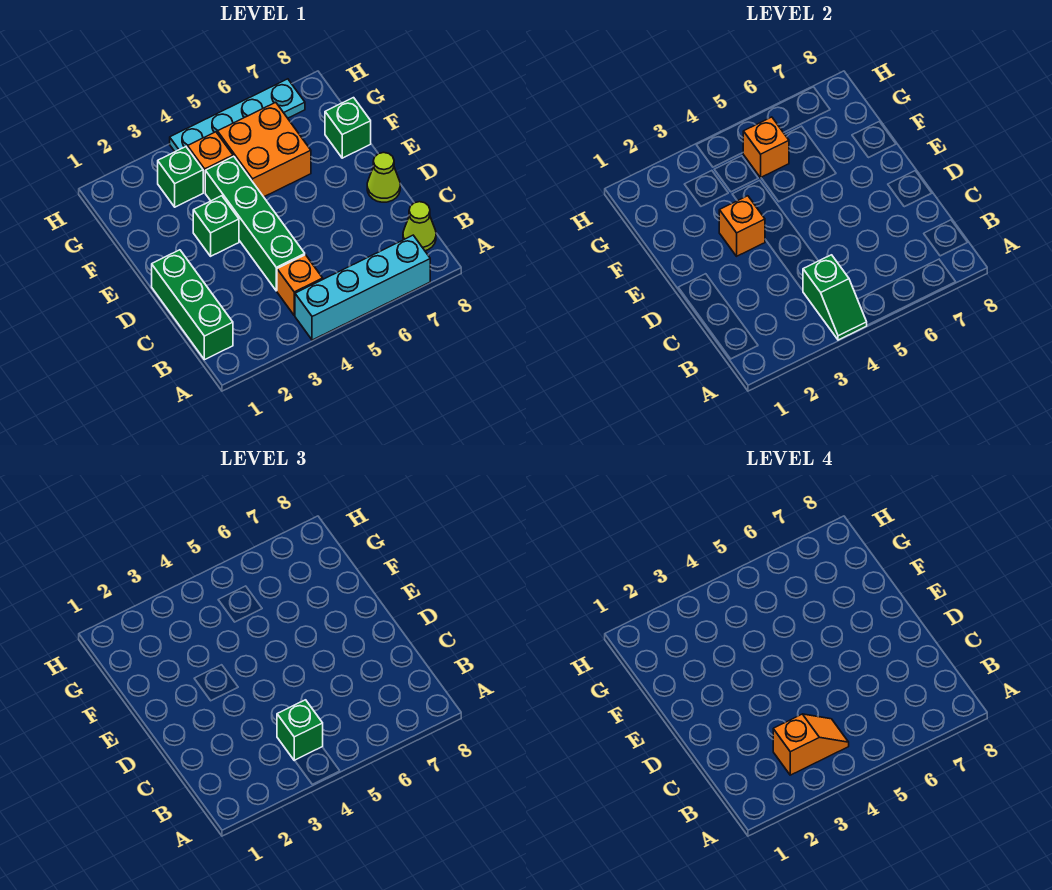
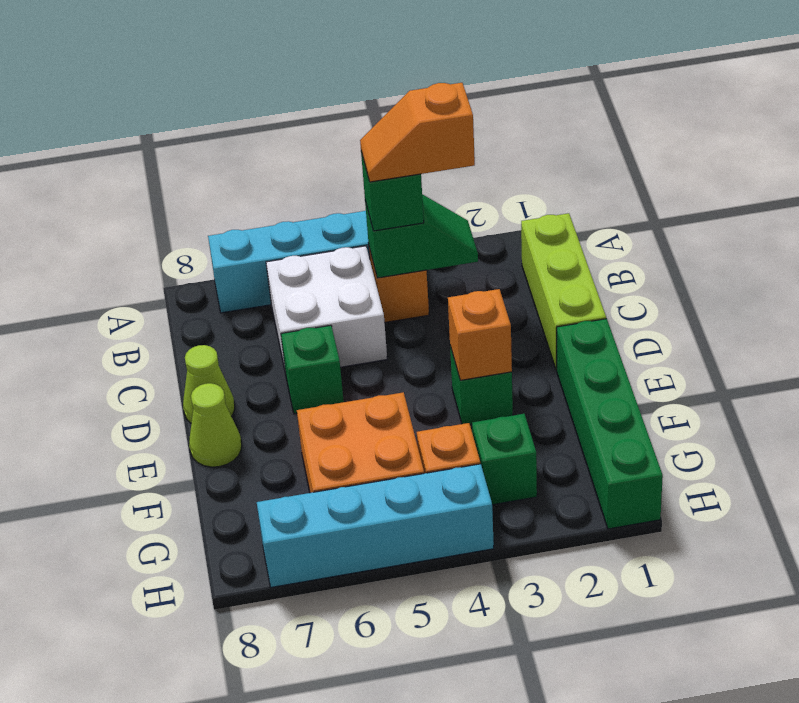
green slope A4:B4 level 2 top B -> green slope B3:B4 level 2 top 4
green brick B1:D1 level 1 -> lime brick B1:D1 level 1
none -> white brick B5:C6 level 1
lime cone B8 level 1 -> lime cone E8 level 1
green brick C4:F4 level 1 -> green brick E1:H1 level 1
green brick F8 level 1 -> green brick D6 level 1
orange brick G5 level 2 -> none
cyan plate H4:H7 level 1 -> cyan brick H4:H7 level 1

